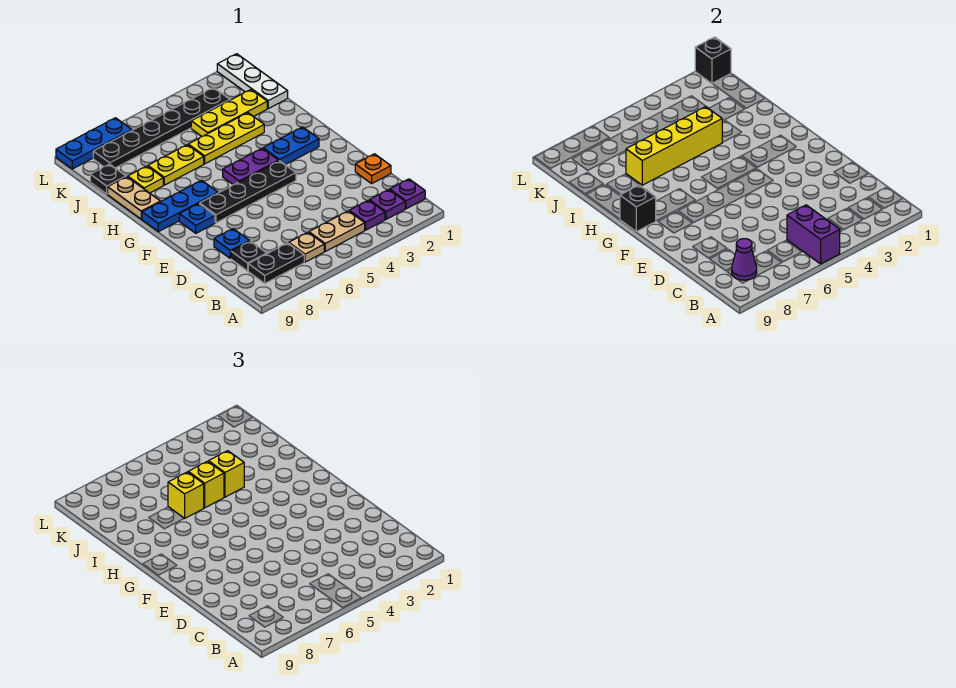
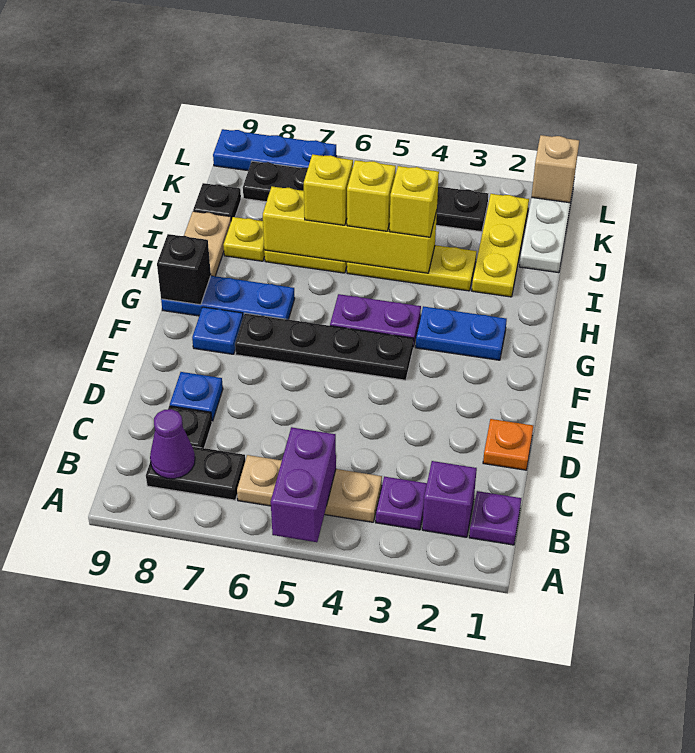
purple plate B2 level 1 -> purple brick B2 level 1
yellow plate J2:J4 level 1 -> yellow plate I2:K2 level 1
black brick L1 level 2 -> tan brick L1 level 2

